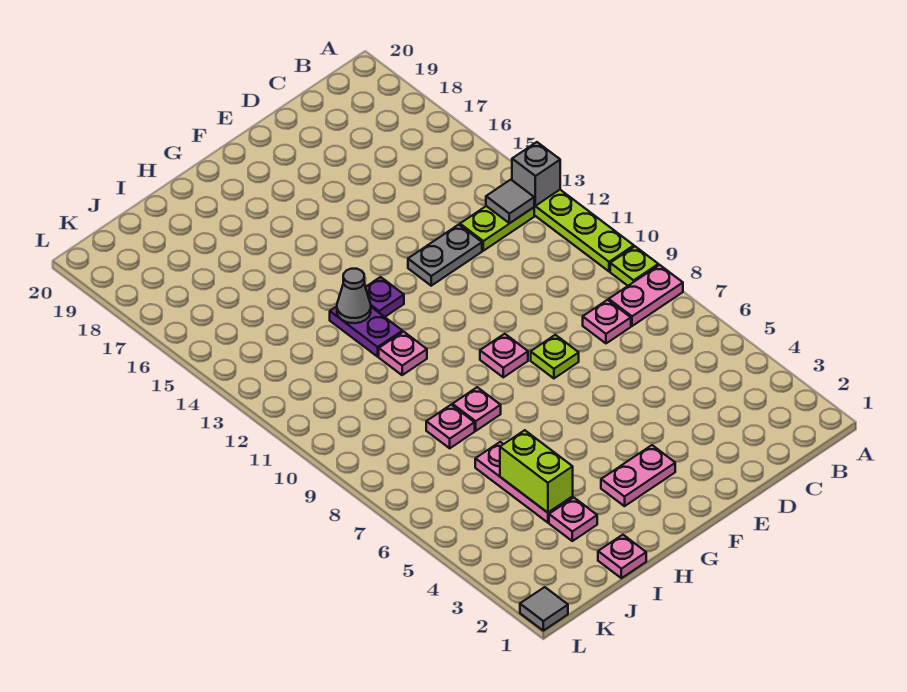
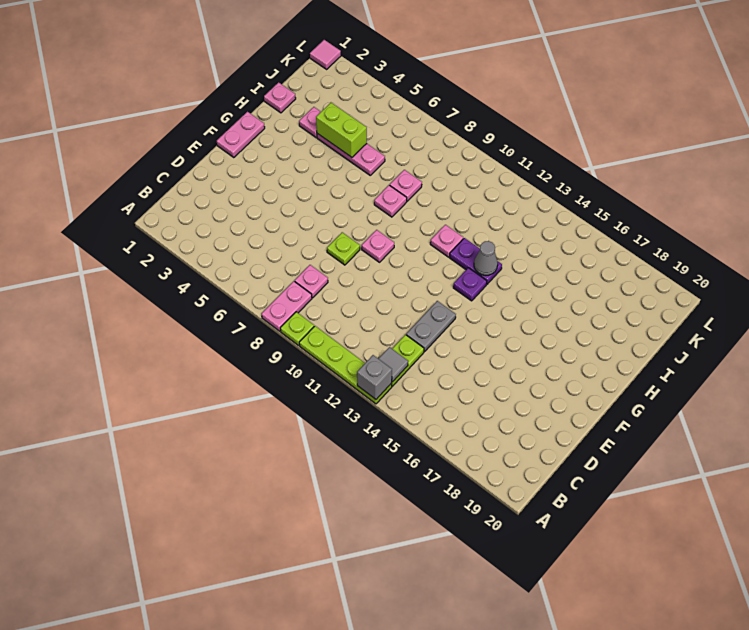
pink plate F3:G3 level 1 -> pink plate F1:G1 level 1
grey tile L1 level 1 -> pink tile L1 level 1

